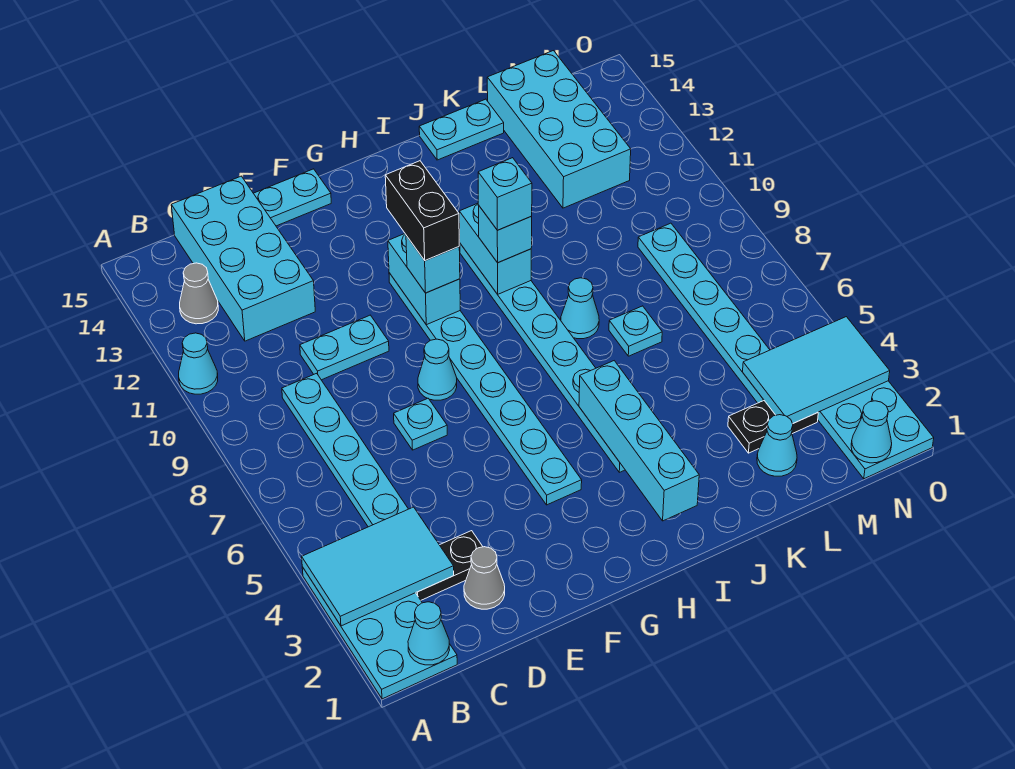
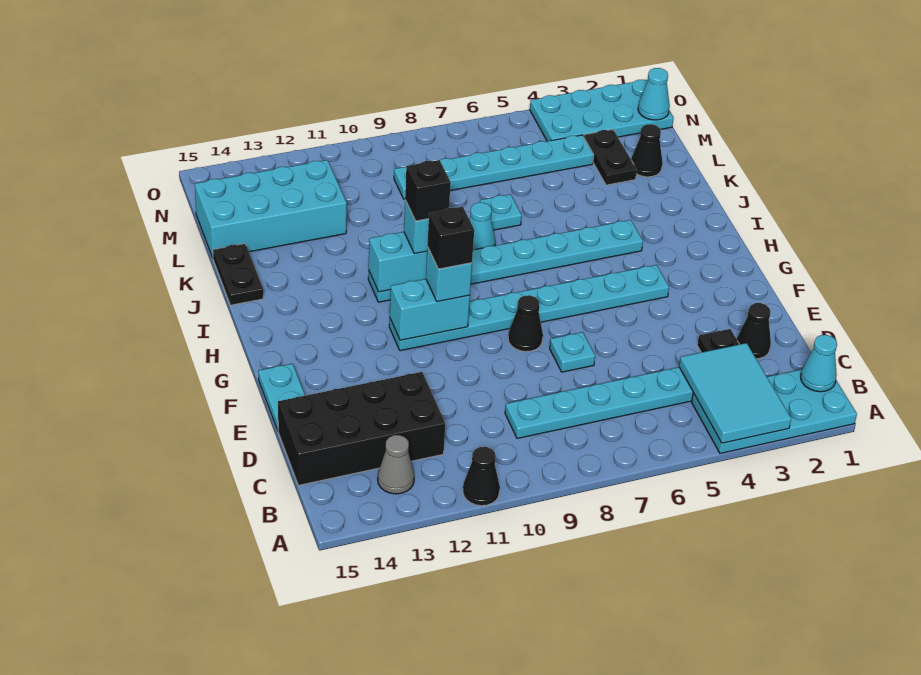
cyan cone A11 level 1 -> black cone A11 level 1
cyan brick C12:D15 level 1 -> black brick C12:D15 level 1
grey cone D2 level 1 -> black cone D2 level 1
cyan plate D10:E10 level 1 -> none
cyan cone F8 level 1 -> black cone F8 level 1
black brick G10:G11 level 4 -> black brick G10 level 4
cyan brick I2:I5 level 2 -> none
cyan brick I10 level 4 -> black brick I10 level 4
cyan plate J15:K15 level 1 -> black plate J15:K15 level 1
cyan cone L2 level 1 -> black cone L2 level 1
cyan tile M3:O4 level 2 -> none

